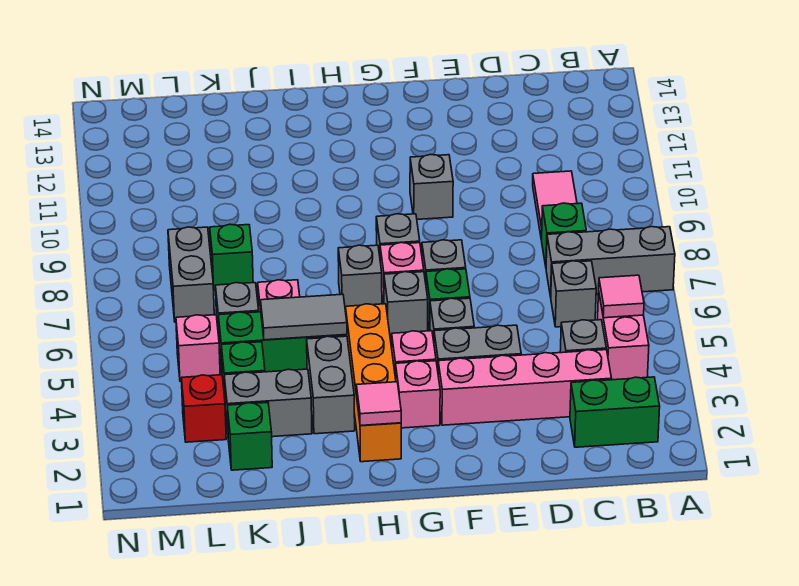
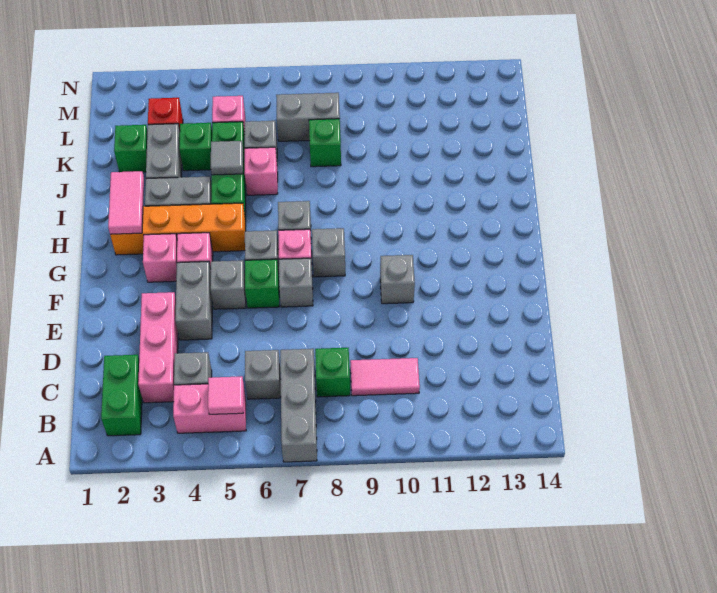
pink brick C3:F3 level 1 -> pink brick C3:E3 level 1
pink tile H2 level 2 -> pink tile H2:I2 level 2
grey tile I5:J5 level 2 -> grey tile J5 level 2

